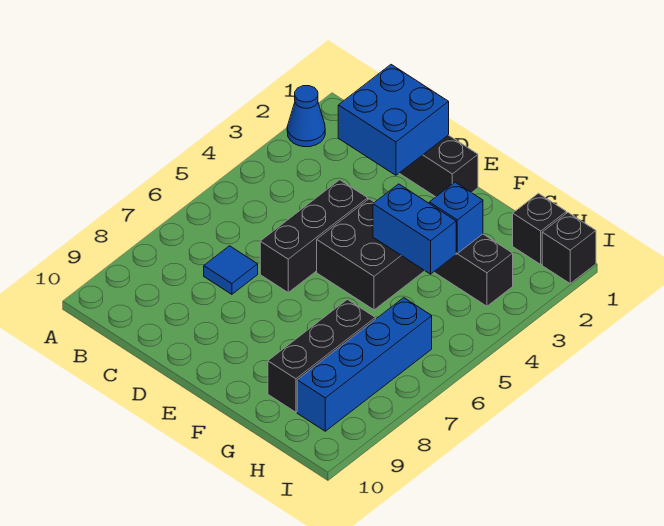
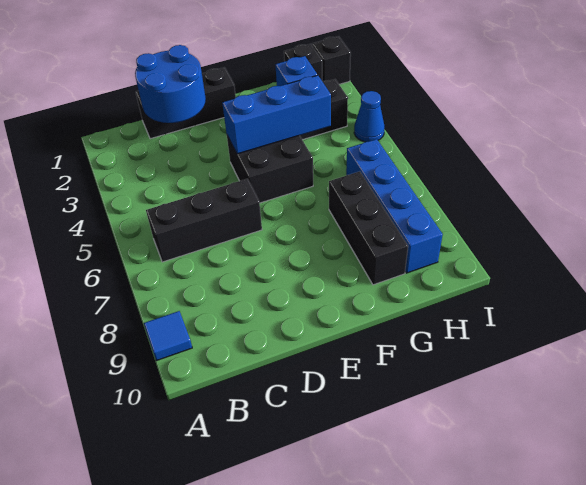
blue cone A2 level 1 -> blue cone I4 level 1
blue brick C1:D2 level 2 -> blue round brick C1:D2 level 2
blue tile C7 level 1 -> blue tile A9 level 1
black brick D4:D6 level 1 -> black brick B6:D6 level 1
blue brick F4:G4 level 2 -> blue brick E4:G4 level 2

